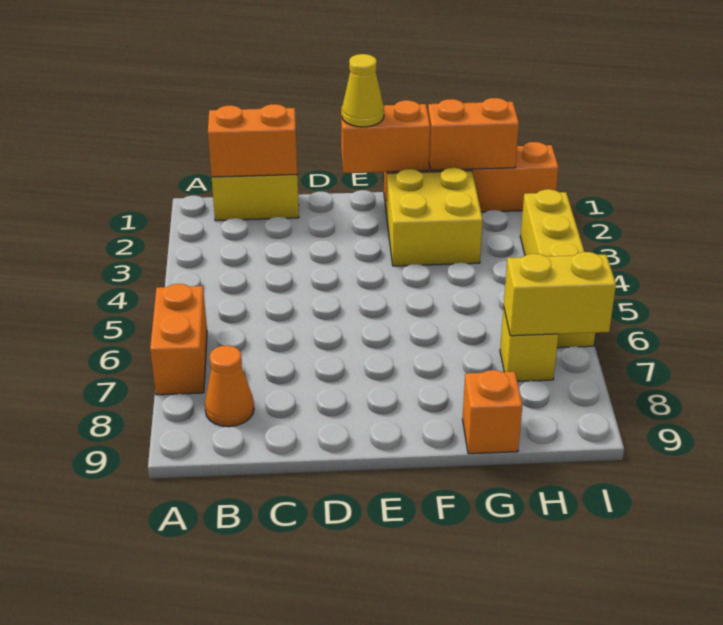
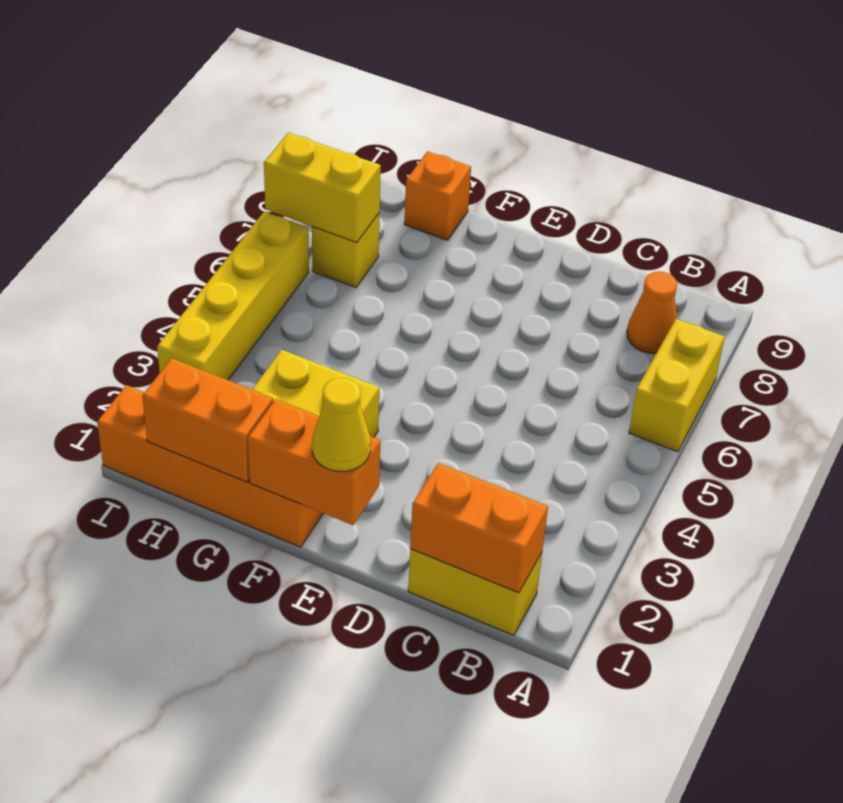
orange brick A6:A7 level 1 -> yellow brick A6:A7 level 1

